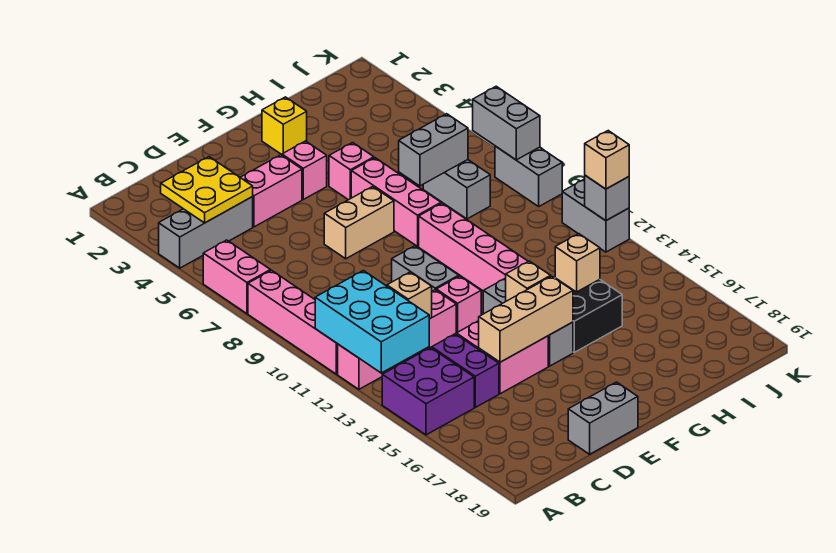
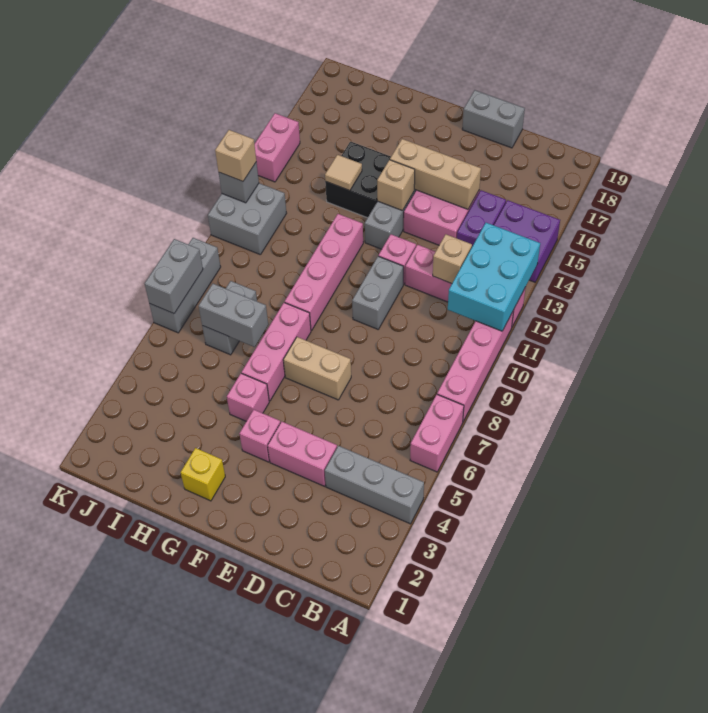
yellow plate B3:C4 level 2 -> none
tan brick H14 level 2 -> tan tile H14 level 2
grey brick K8:K9 level 1 -> grey brick K7:K9 level 1
grey brick K11:K12 level 1 -> grey brick J11:K12 level 1
none -> pink brick K14:K15 level 1

